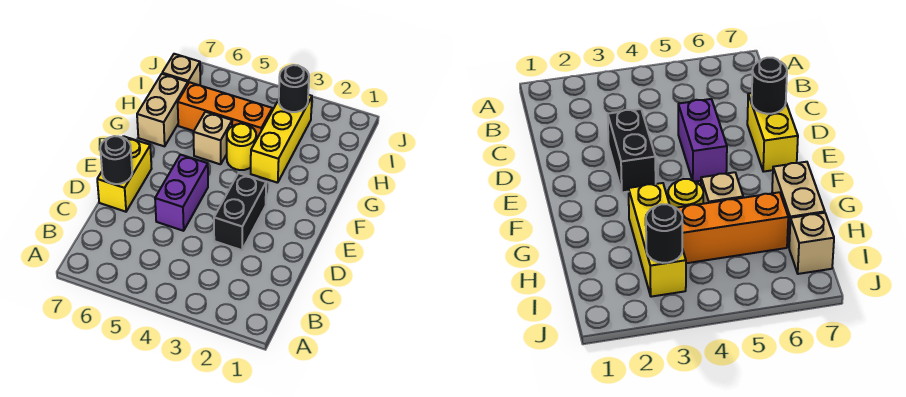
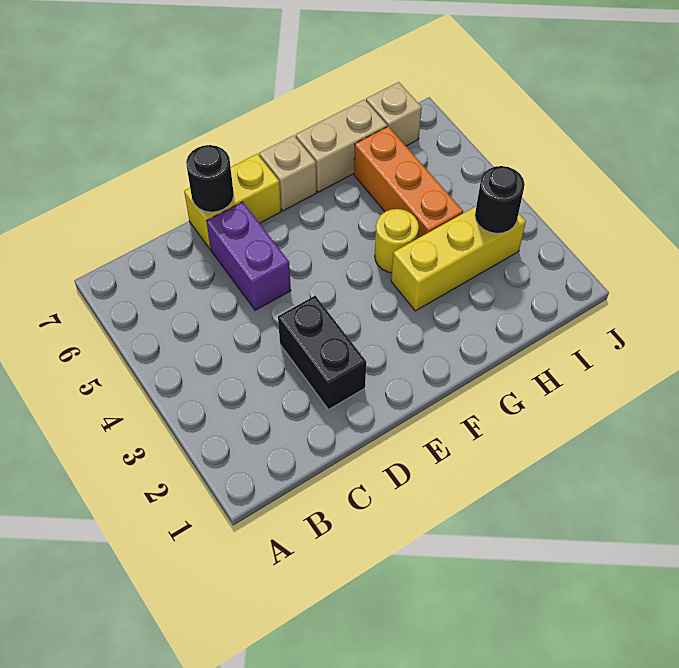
black brick D3:E3 level 1 -> black brick D2:D3 level 1
purple brick D5:E5 level 1 -> purple brick D5:D6 level 1
tan brick G5 level 1 -> tan brick F7 level 1

